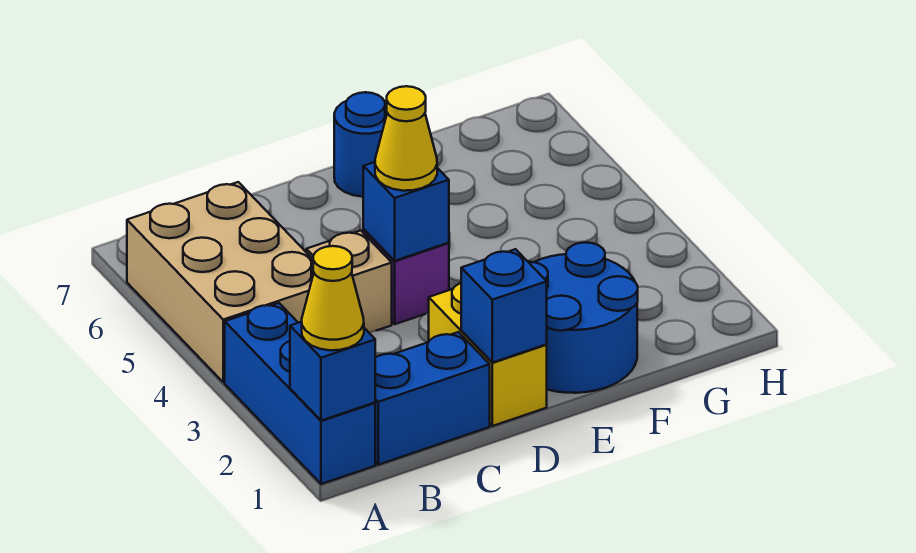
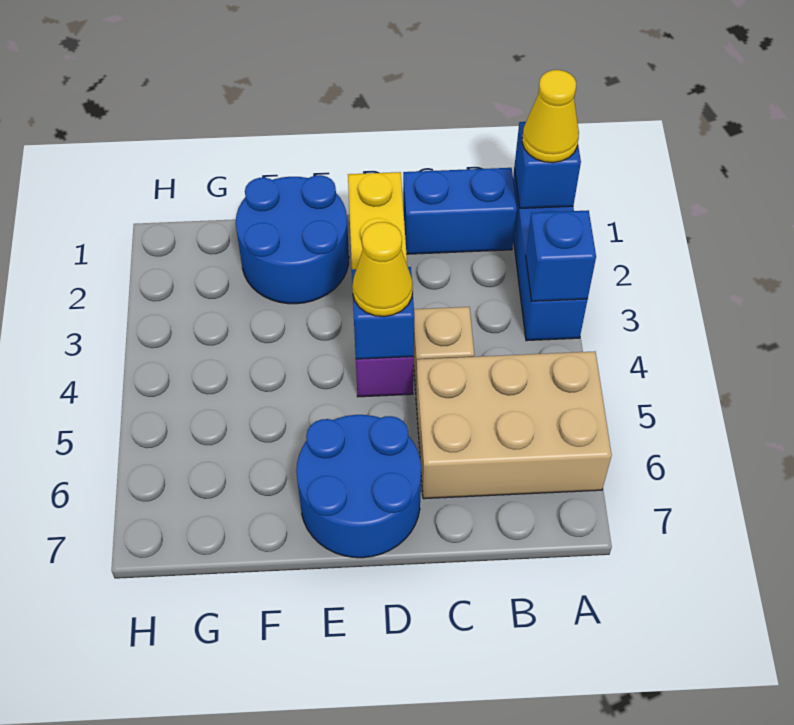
tan brick A4:B6 level 1 -> tan brick A5:C6 level 1
blue brick D1 level 2 -> blue brick A3 level 2
blue round brick E7 level 1 -> blue round brick D6:E7 level 1

